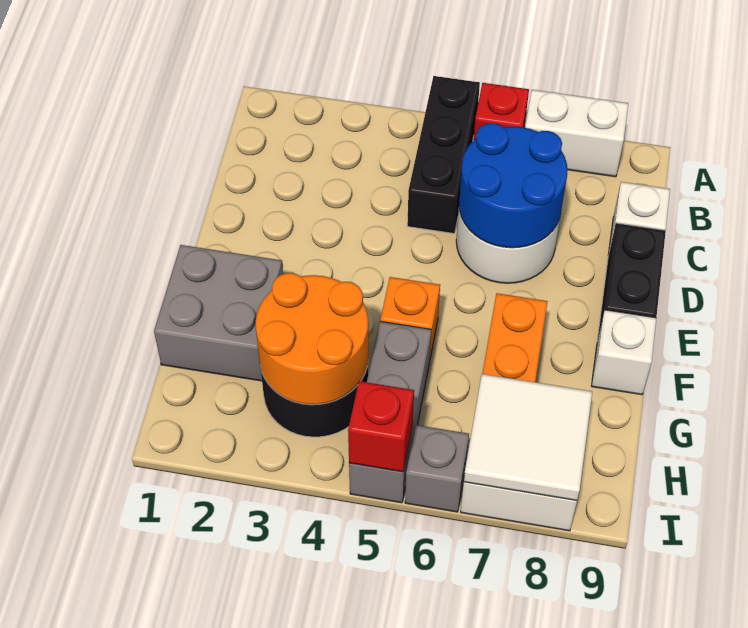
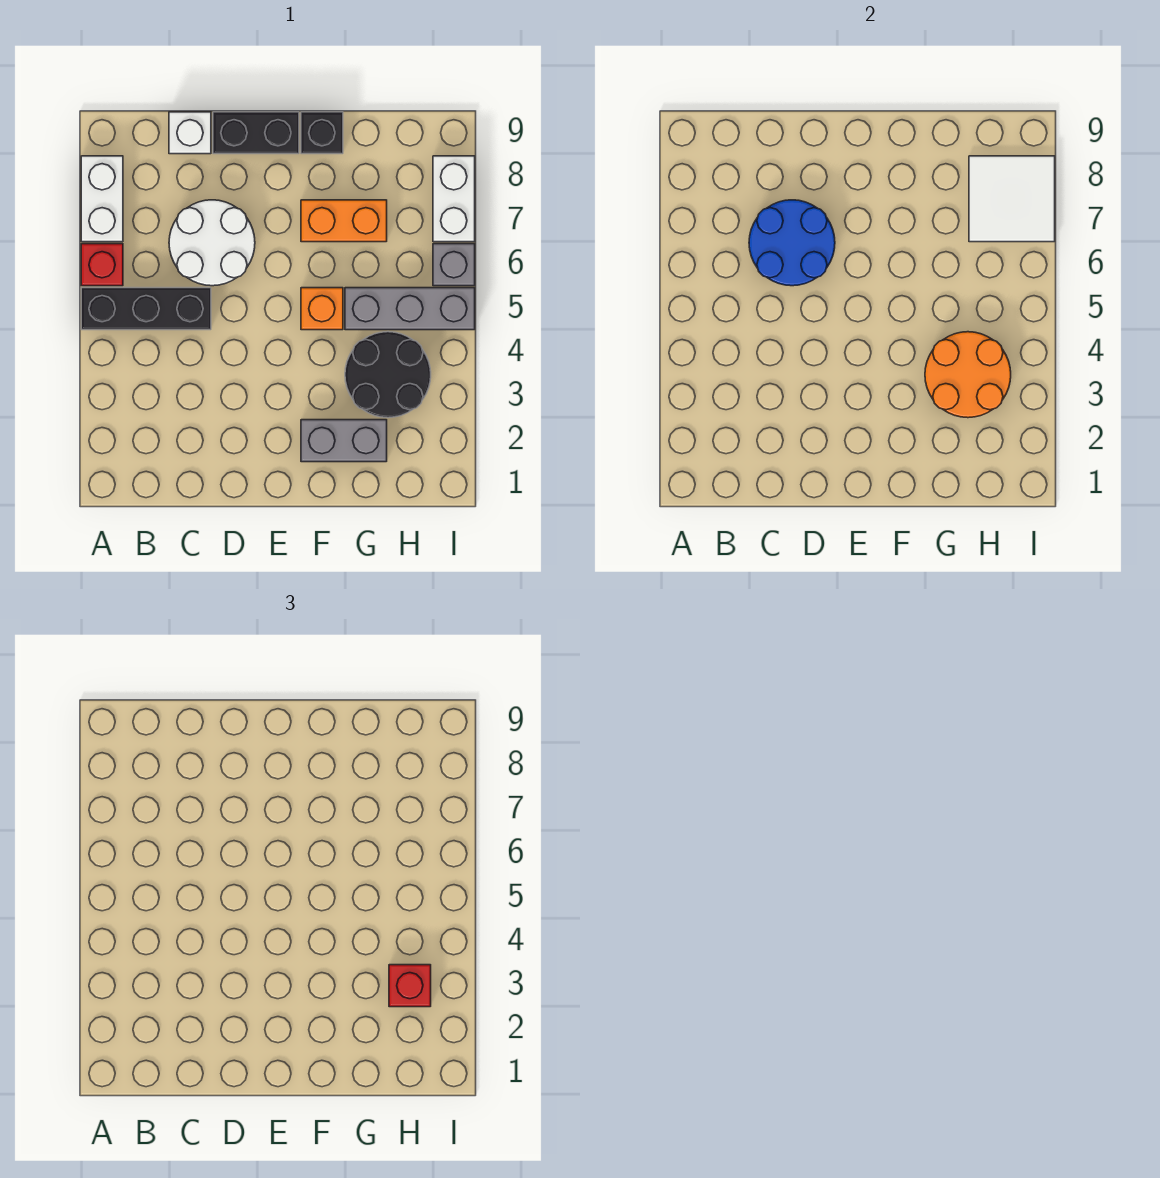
grey brick F1:G2 level 1 -> grey brick F2:G2 level 1
white brick F9 level 1 -> black brick F9 level 1
red brick I5 level 2 -> red brick H3 level 3

